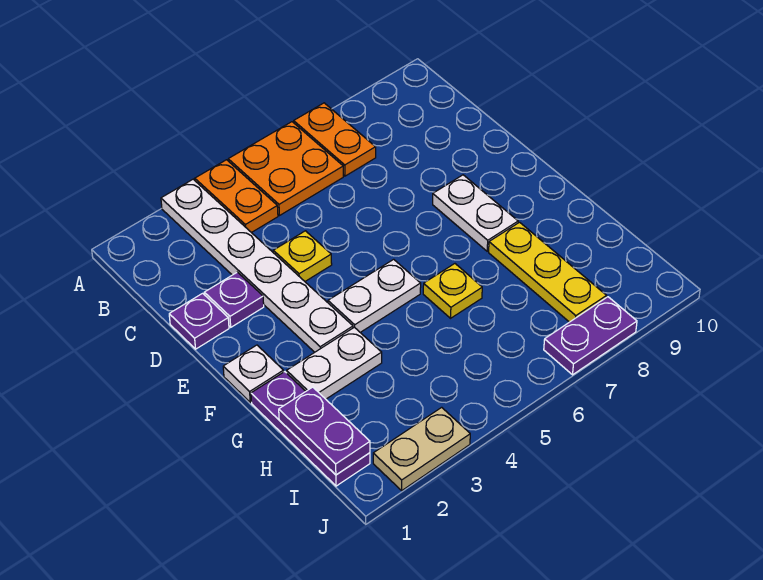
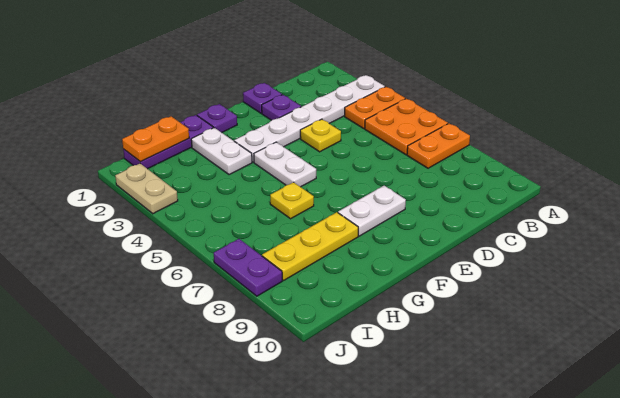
white plate F1 level 1 -> purple plate F1 level 1
purple plate H1:I1 level 2 -> orange plate H1:I1 level 2

